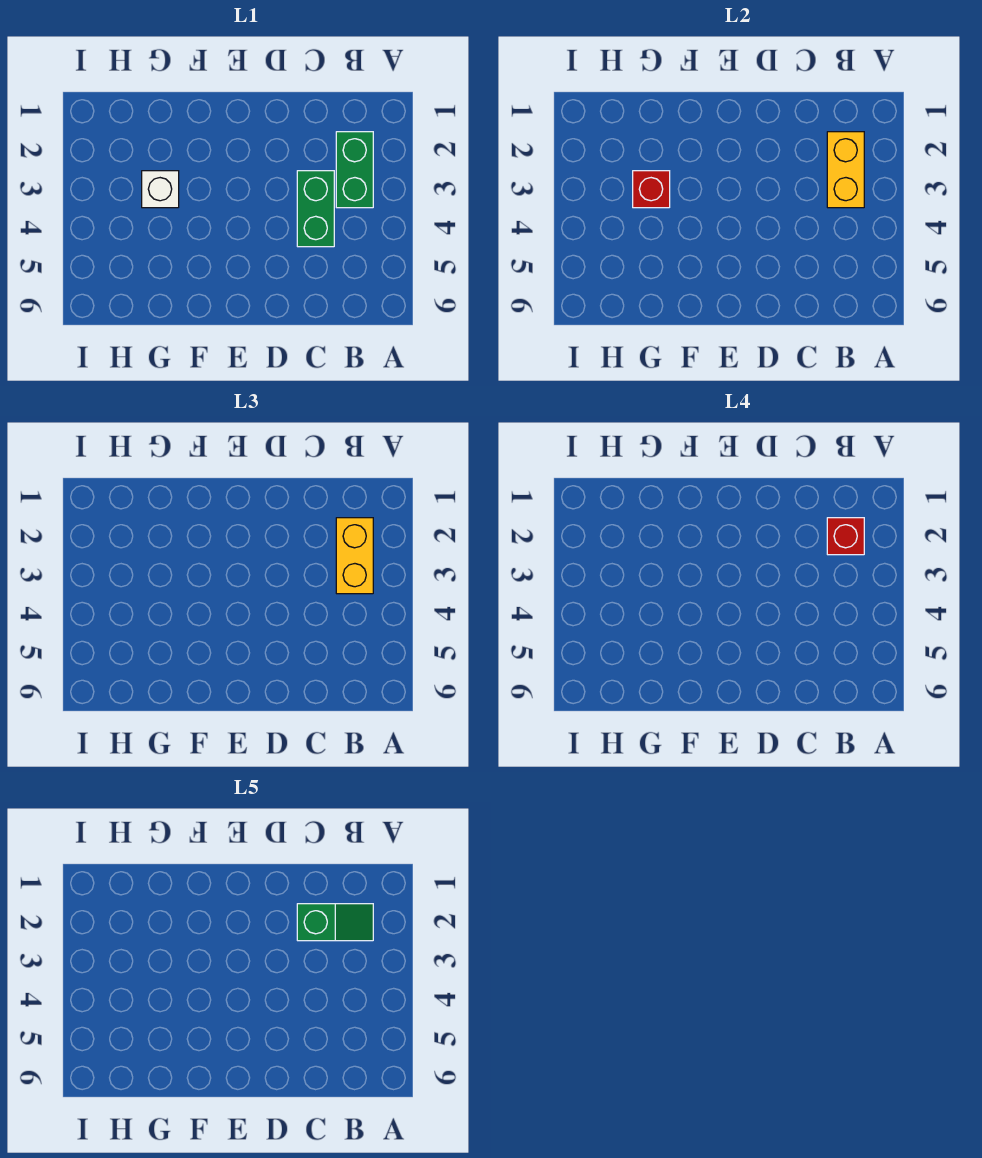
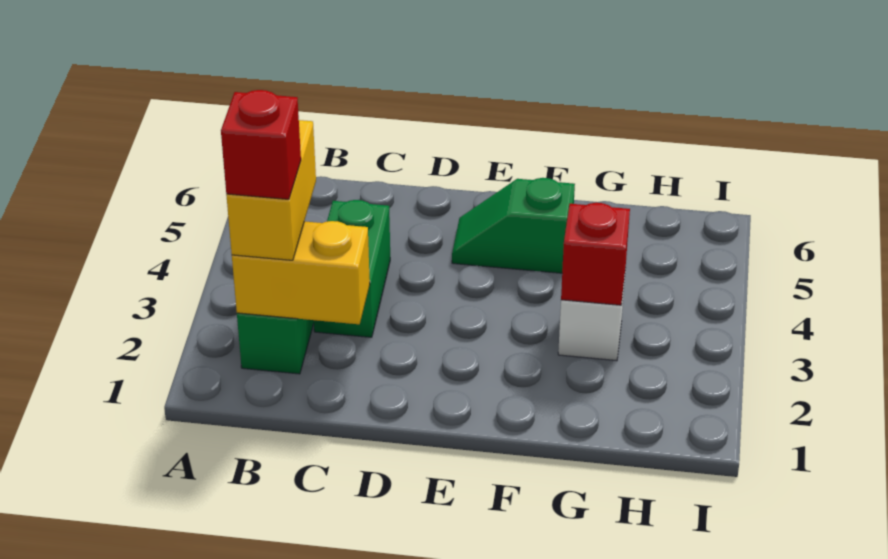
yellow brick B2:B3 level 2 -> yellow brick B2:C2 level 2
green slope B2:C2 level 5 top C -> green slope E5:F5 level 1 top F

